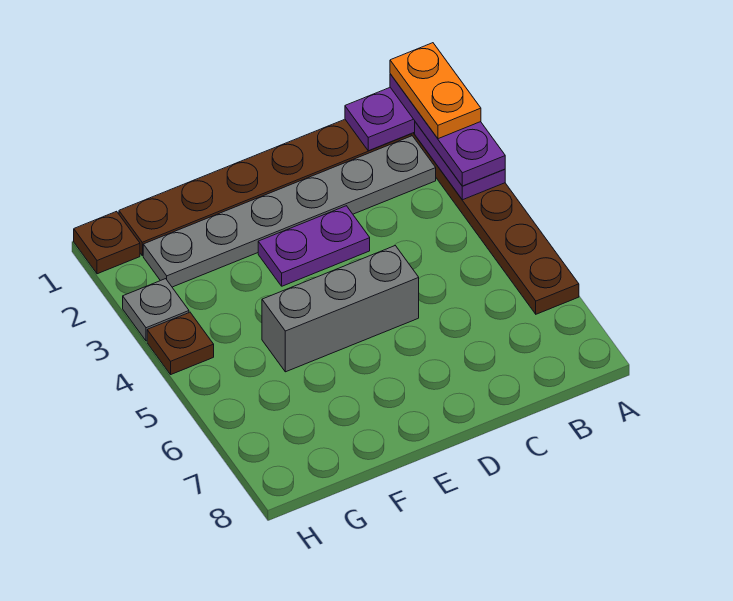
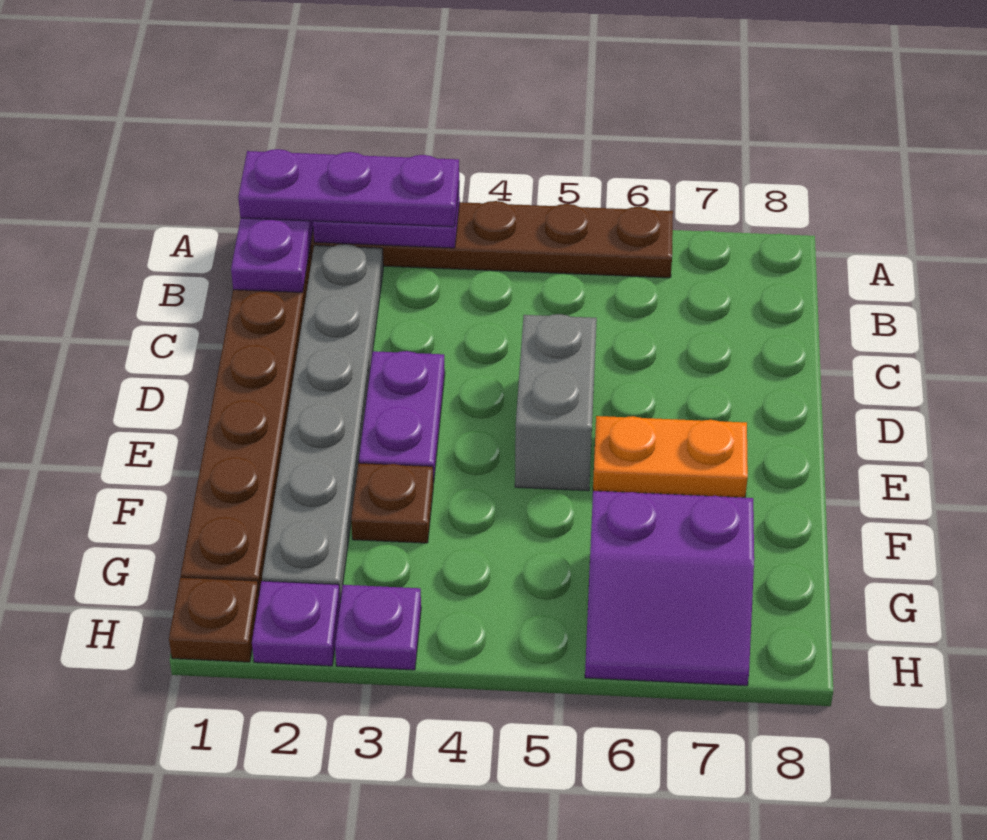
orange plate A1:A2 level 4 -> orange plate E6:E7 level 1
grey brick D5:F5 level 1 -> grey brick D5:E5 level 1
none -> purple slope G6:H7 level 1 top G
none -> purple plate H2 level 1
grey plate H3 level 1 -> purple plate H3 level 1
brown plate H4 level 1 -> brown plate F3 level 1

